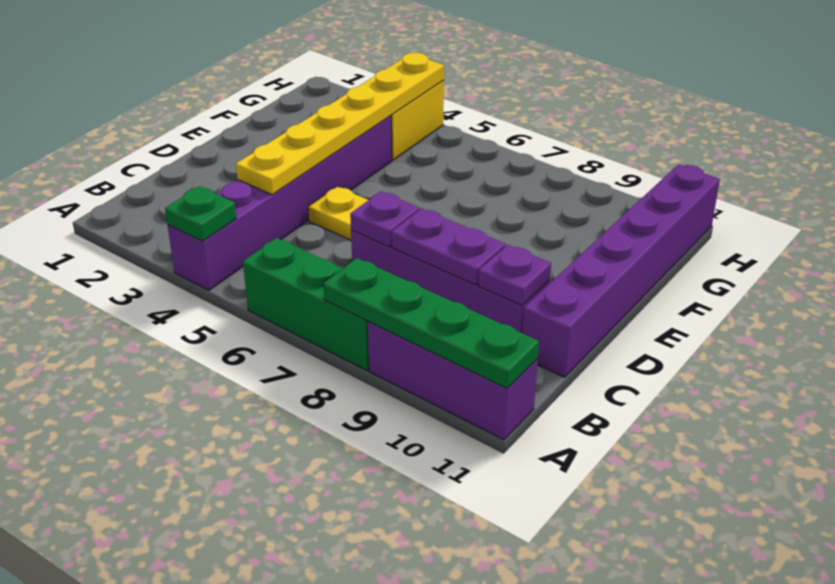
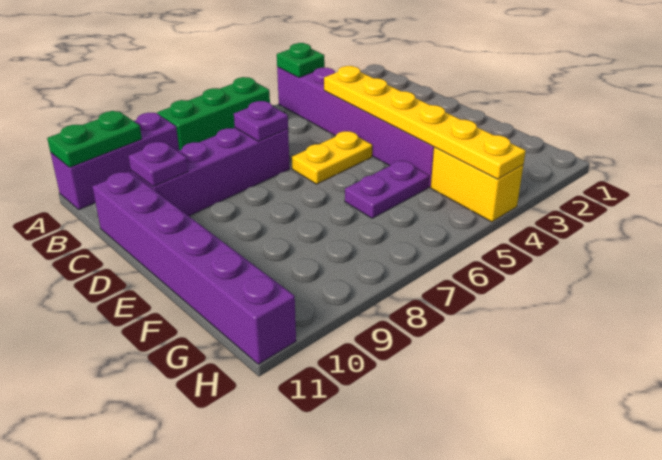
green plate A8:A11 level 2 -> green plate A10:A11 level 2
purple plate C8:C9 level 2 -> purple plate F5:F6 level 1

